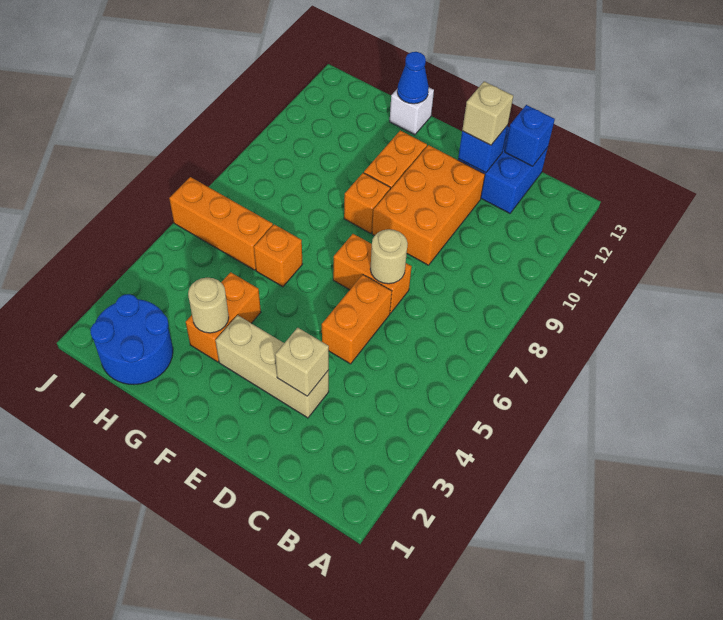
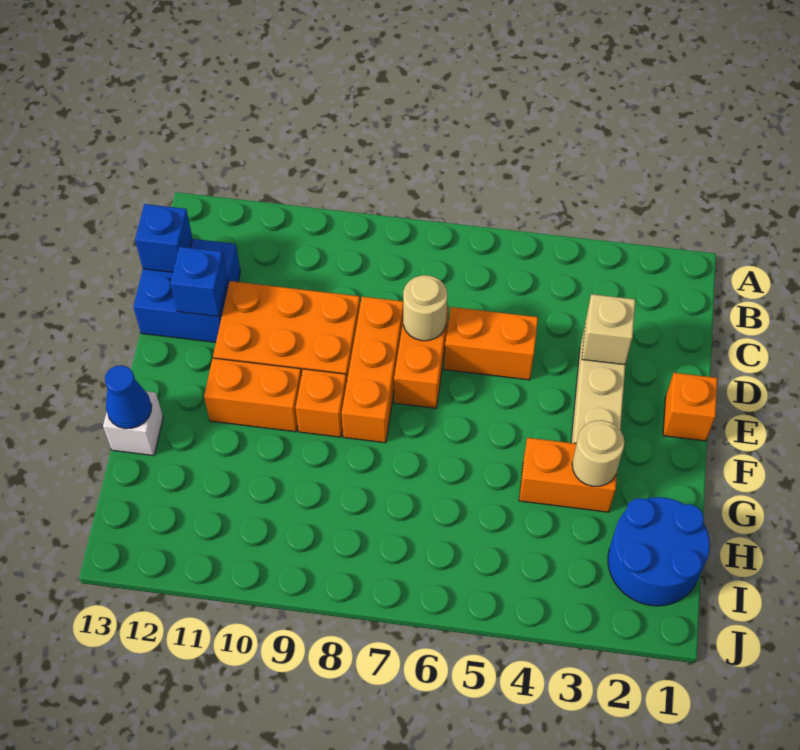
tan brick D12 level 3 -> none
orange brick G6 level 1 -> orange brick E1 level 1
orange brick H6:J6 level 1 -> orange brick D8:F8 level 1

